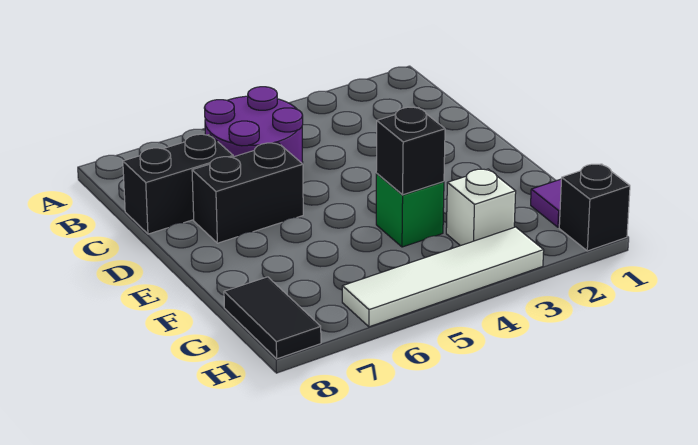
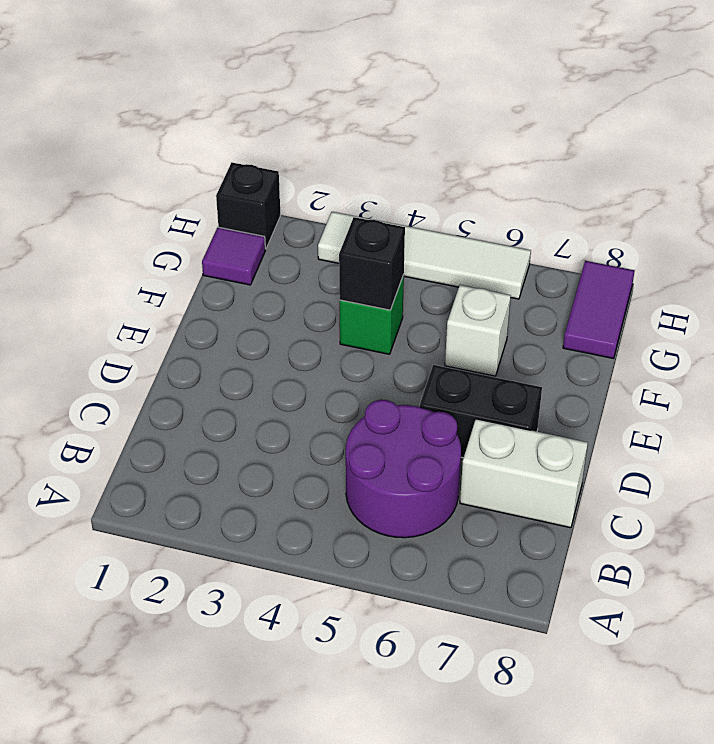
black brick C7:C8 level 1 -> white brick C7:C8 level 1
white brick G3 level 1 -> white brick F6 level 1
black tile G8:H8 level 1 -> purple tile G8:H8 level 1

